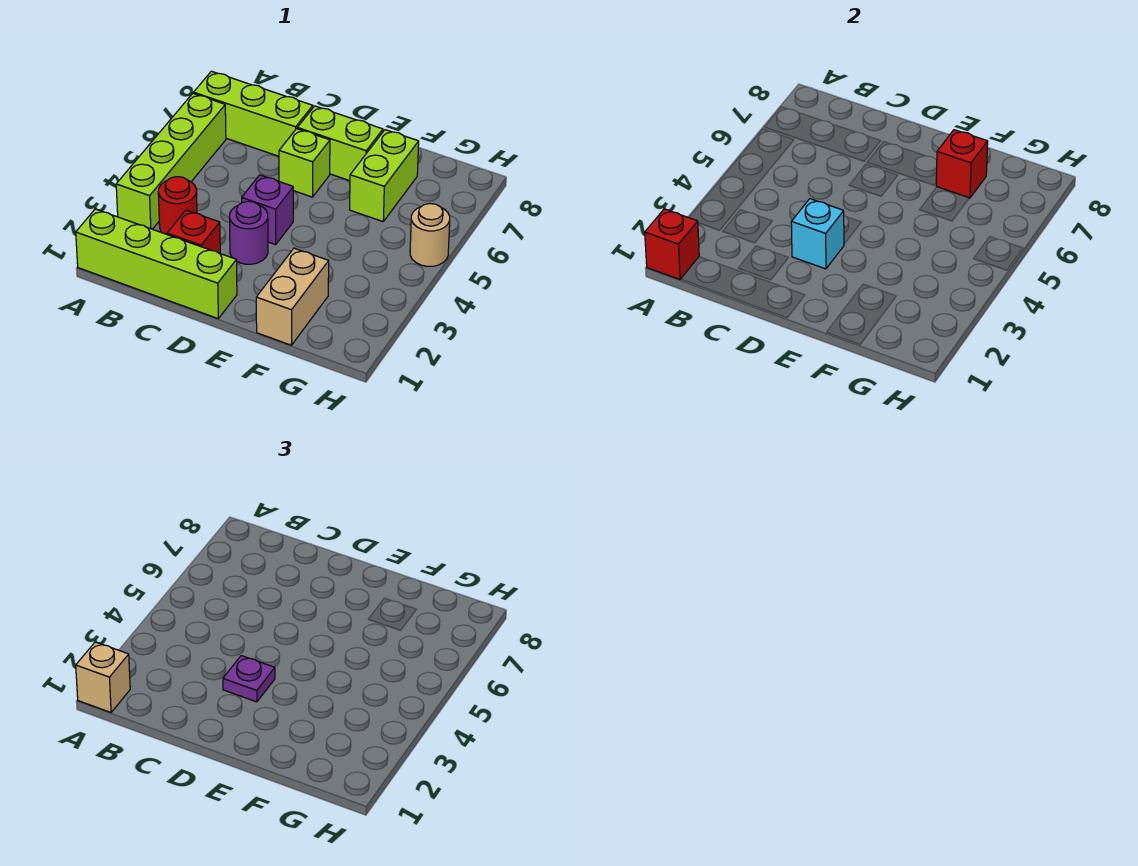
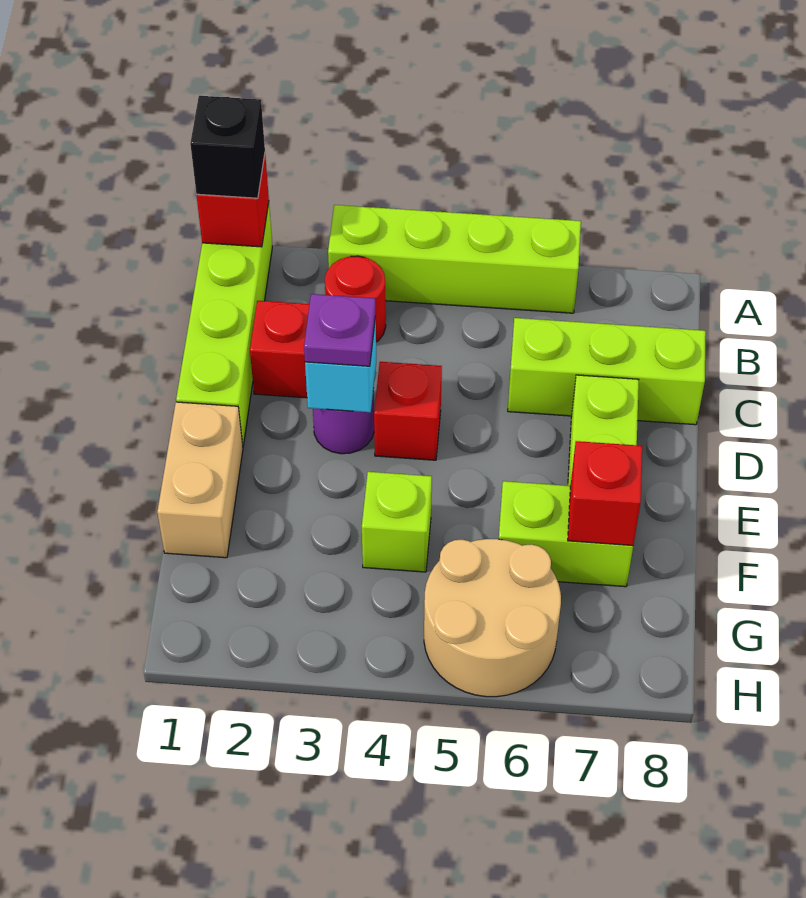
tan brick A1 level 3 -> black brick A1 level 3
lime brick A7:C7 level 1 -> lime brick C6:C8 level 1
purple brick D4 level 1 -> red brick D4 level 1
lime brick D6 level 1 -> lime brick F4 level 1
tan brick F1:F2 level 1 -> tan brick E1:F1 level 1
tan round brick H5 level 1 -> tan round brick G5:H6 level 1

